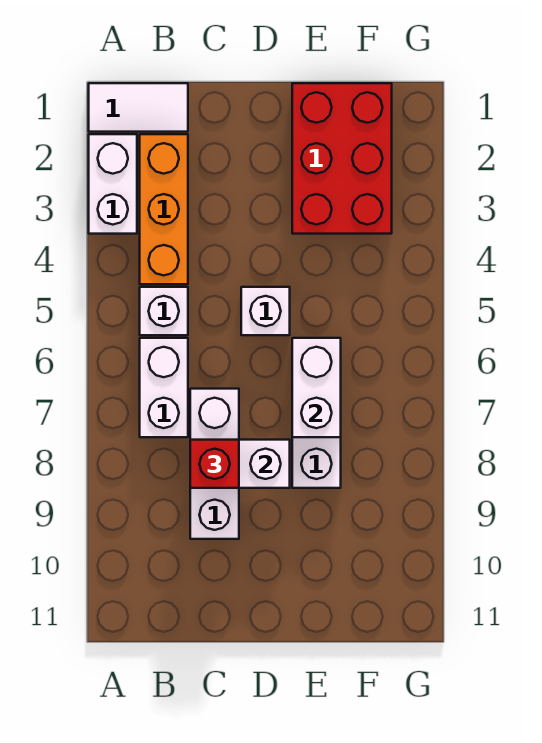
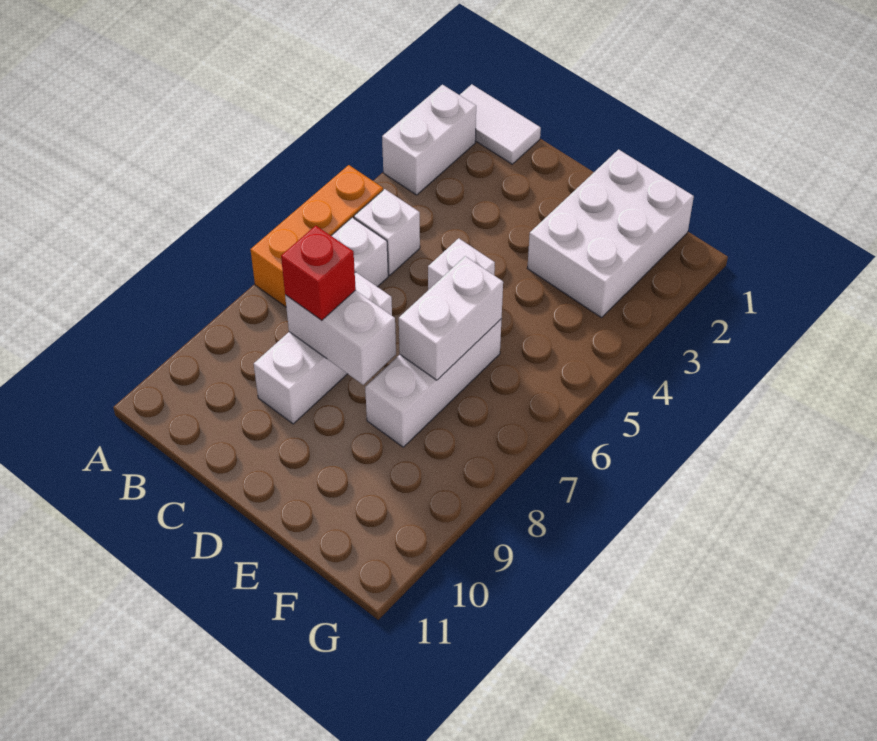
orange brick B2:B4 level 1 -> orange brick A5:A7 level 1
red brick E1:F3 level 1 -> white brick E1:F3 level 1

